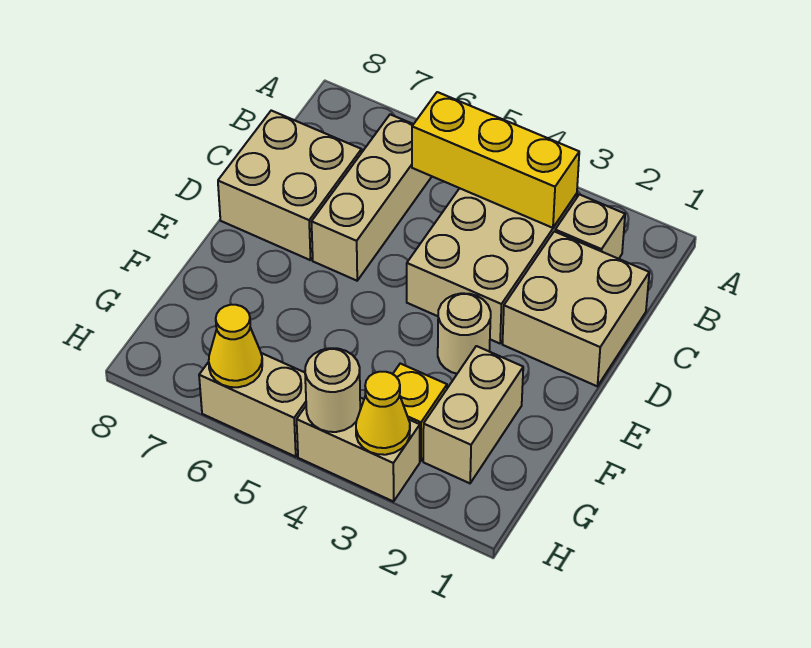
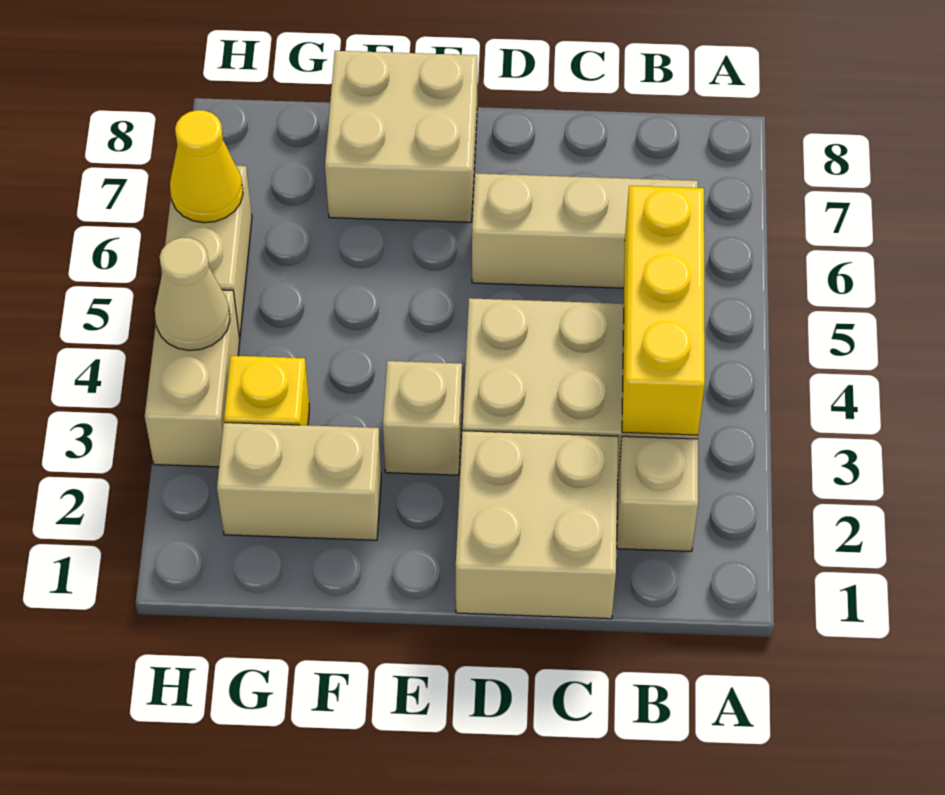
tan brick C7:D8 level 1 -> tan brick E7:F8 level 1
tan round brick E3 level 1 -> tan brick E3 level 1
yellow cone H3 level 2 -> none
tan round brick H4 level 2 -> tan cone H4 level 2

